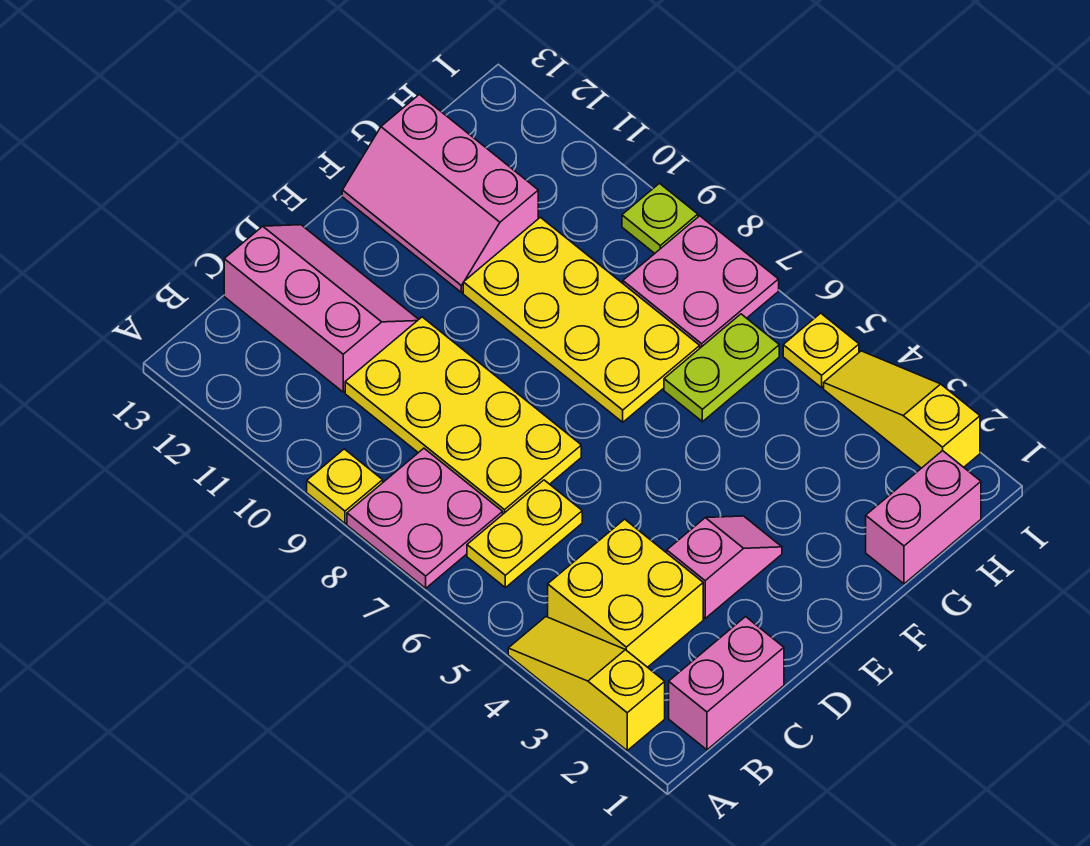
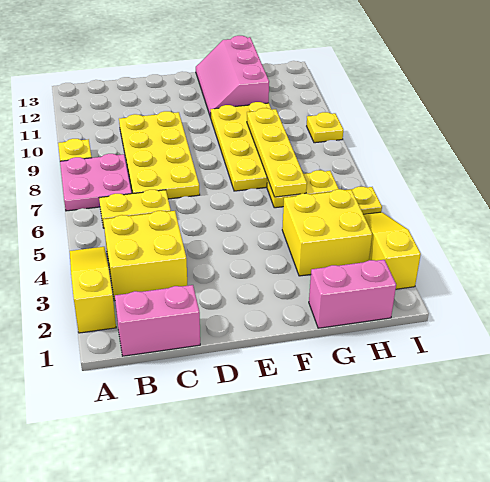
pink slope C11:D13 level 1 top C -> none
pink slope D3:E3 level 1 top D -> none
none -> yellow brick G3:H4 level 1
lime plate G6:H6 level 1 -> yellow plate G6:H6 level 1
none -> yellow plate G6:G9 level 2
pink plate H7:I8 level 1 -> none
lime plate I9 level 1 -> yellow plate I9 level 1

